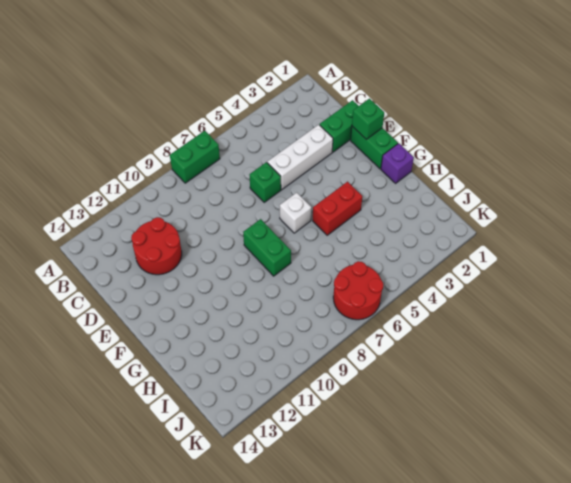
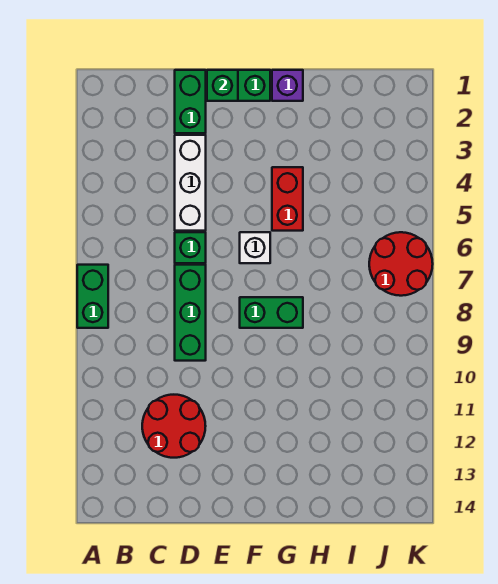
none -> green brick D7:D9 level 1

